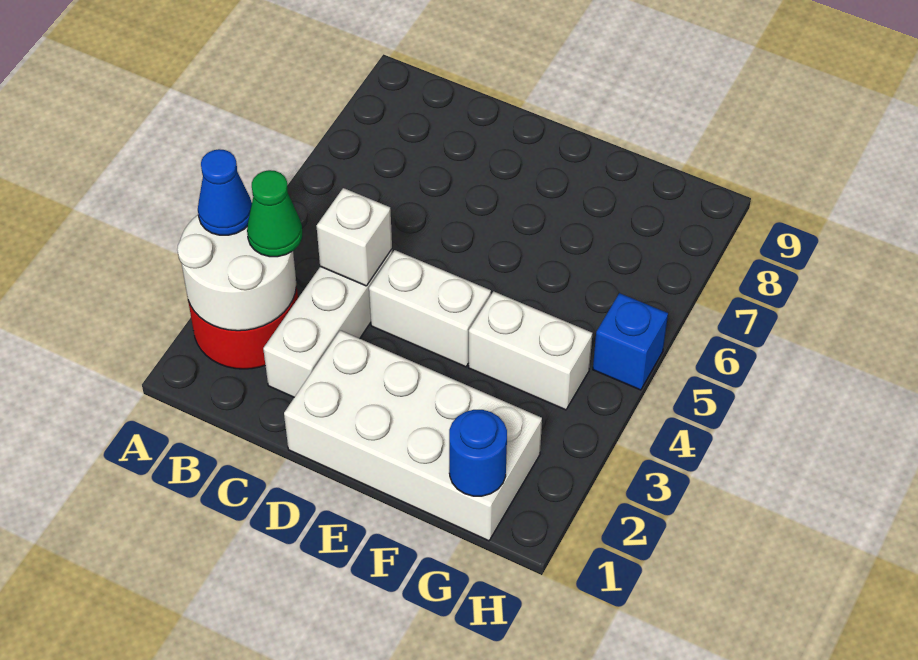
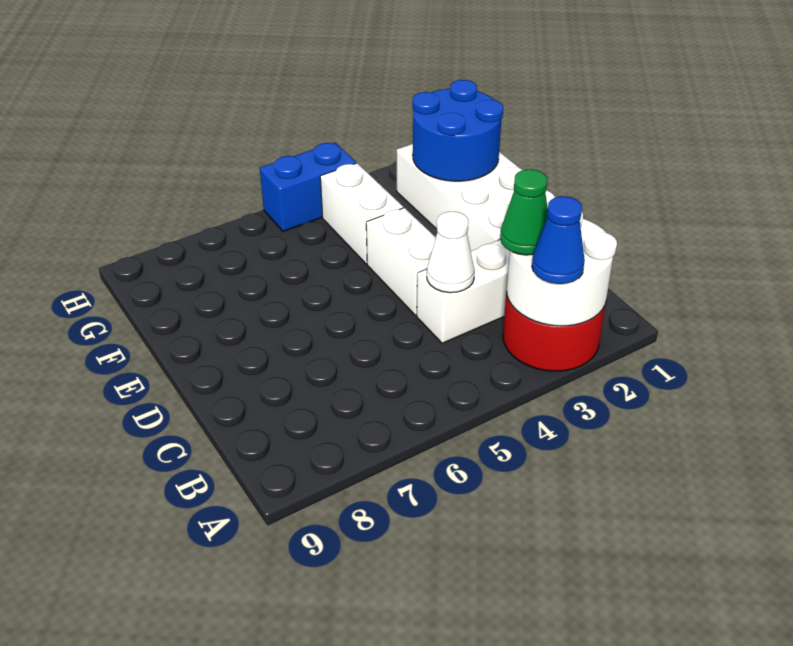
white brick C4 level 2 -> white cone C4 level 2
blue round brick G1 level 2 -> blue round brick F1:G2 level 2
blue brick H5 level 1 -> blue brick H4:H5 level 1

